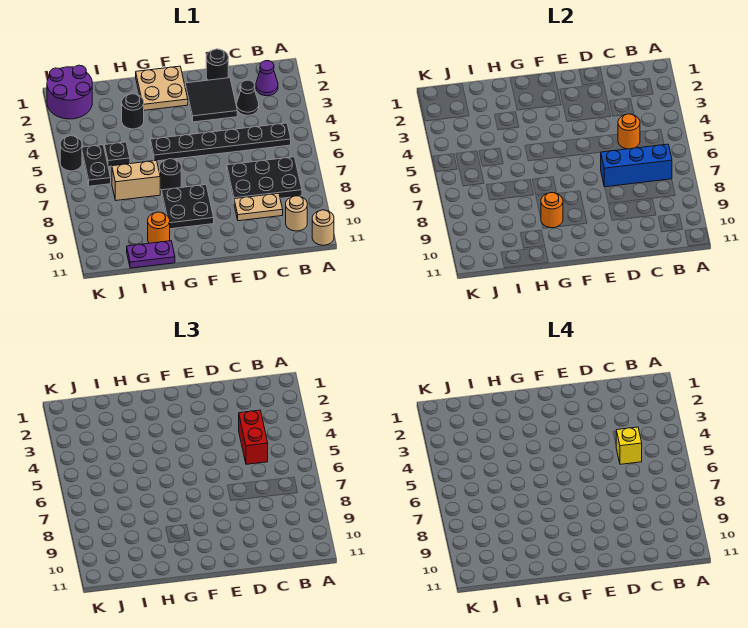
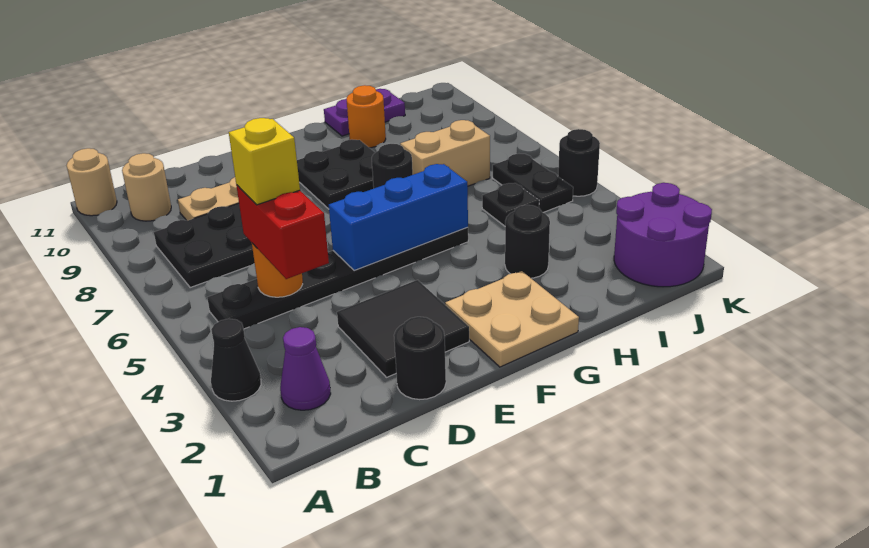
blue brick B7:D7 level 2 -> blue brick E5:G5 level 2
black cone C3 level 1 -> black cone A3 level 1
orange round brick G9 level 2 -> none

